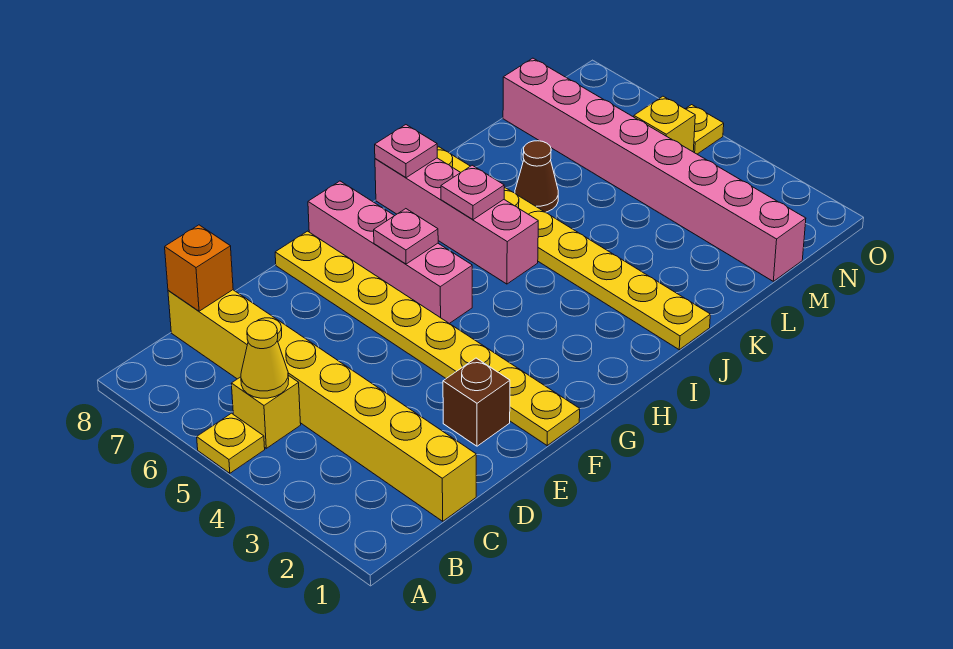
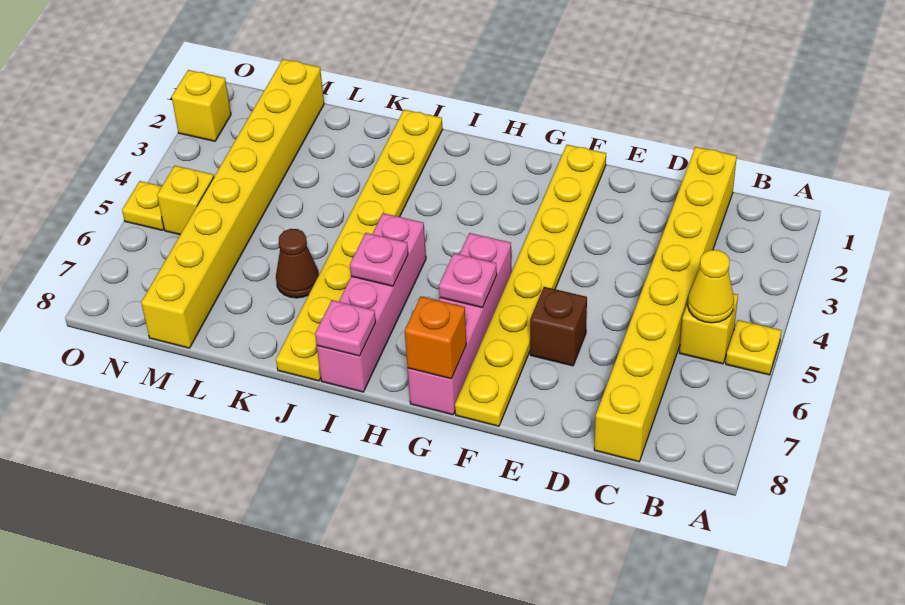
orange brick C8 level 2 -> orange brick G8 level 2
brown brick E2 level 1 -> brown brick E6 level 1
pink brick M1:M8 level 1 -> yellow brick M1:M8 level 1
none -> yellow brick O2 level 1

